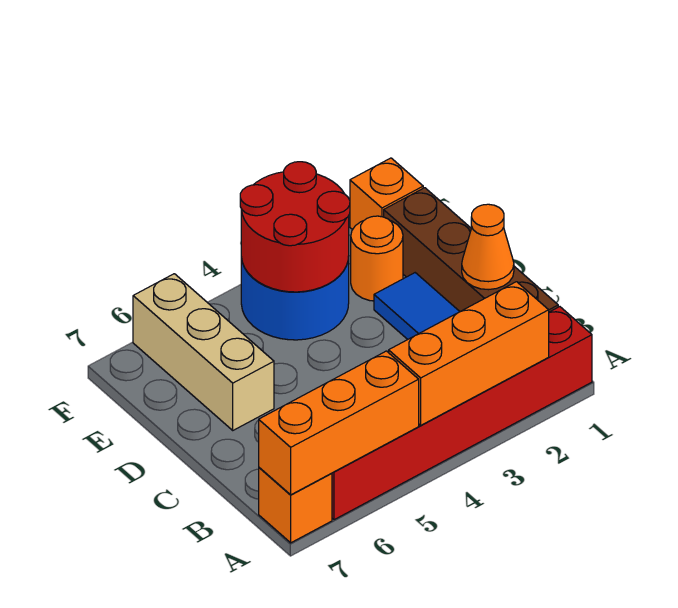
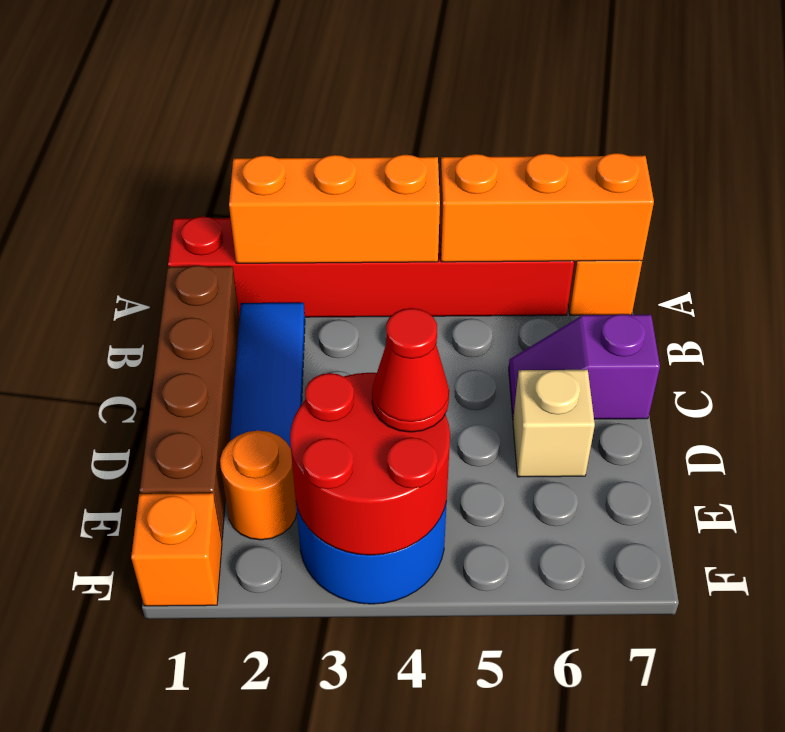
orange cone C1 level 2 -> none
none -> purple slope C6:C7 level 1 top 7
tan brick D6:F6 level 1 -> tan brick D6 level 1
none -> red cone E4 level 3

